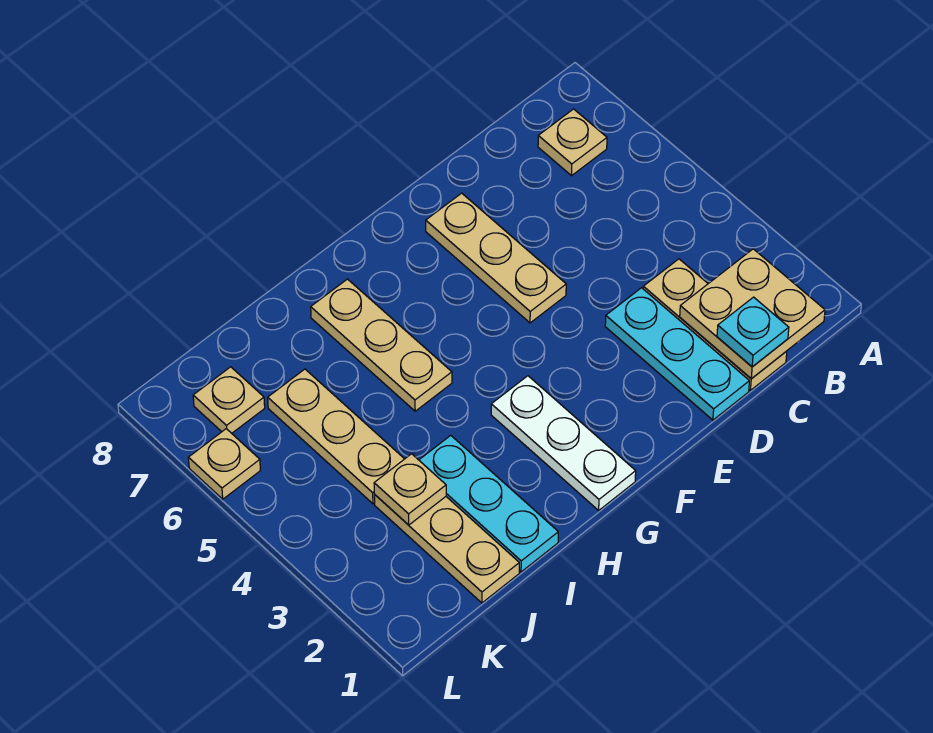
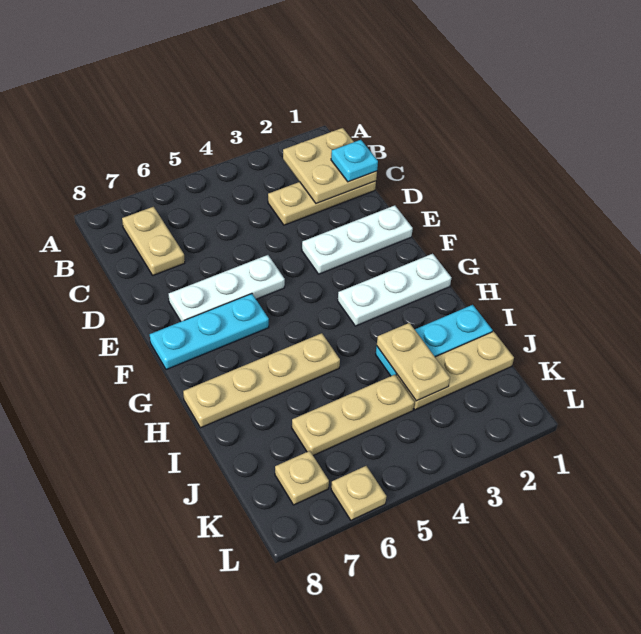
tan plate B7 level 1 -> tan plate B7:C7 level 1
cyan plate D1:D3 level 1 -> cyan plate F6:F8 level 1
none -> white plate E1:E3 level 1
tan plate E5:E7 level 1 -> white plate E5:E7 level 1
tan plate H5:H7 level 1 -> tan plate H5:H8 level 1
tan plate J3 level 2 -> tan plate I3:J3 level 2

